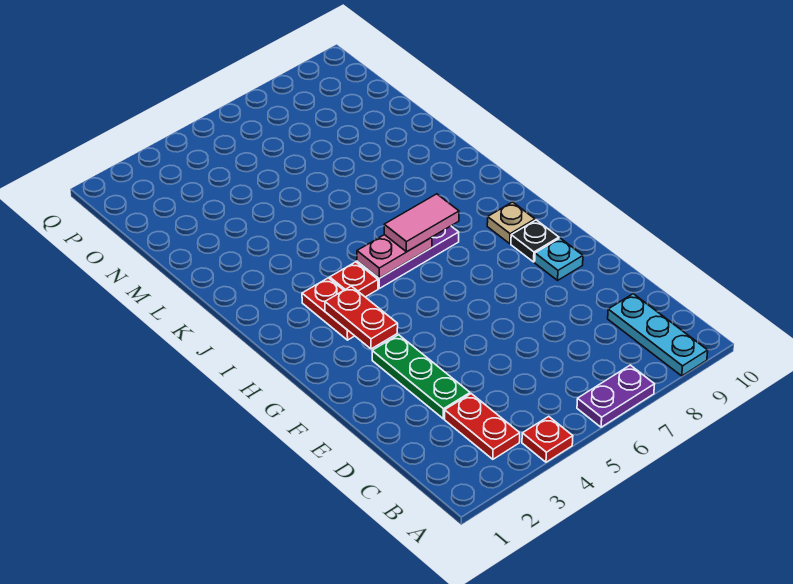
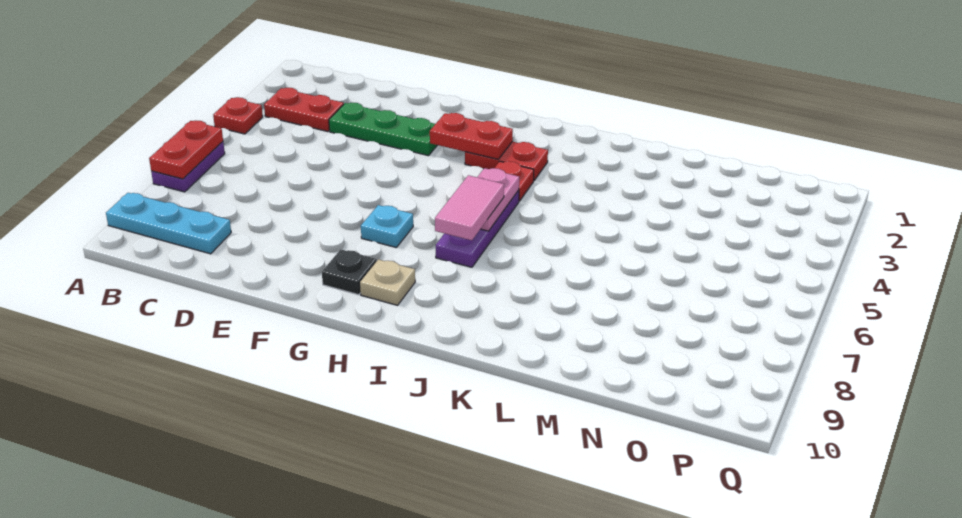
none -> red plate A6:A7 level 2
cyan plate F9 level 1 -> cyan plate G7 level 1

